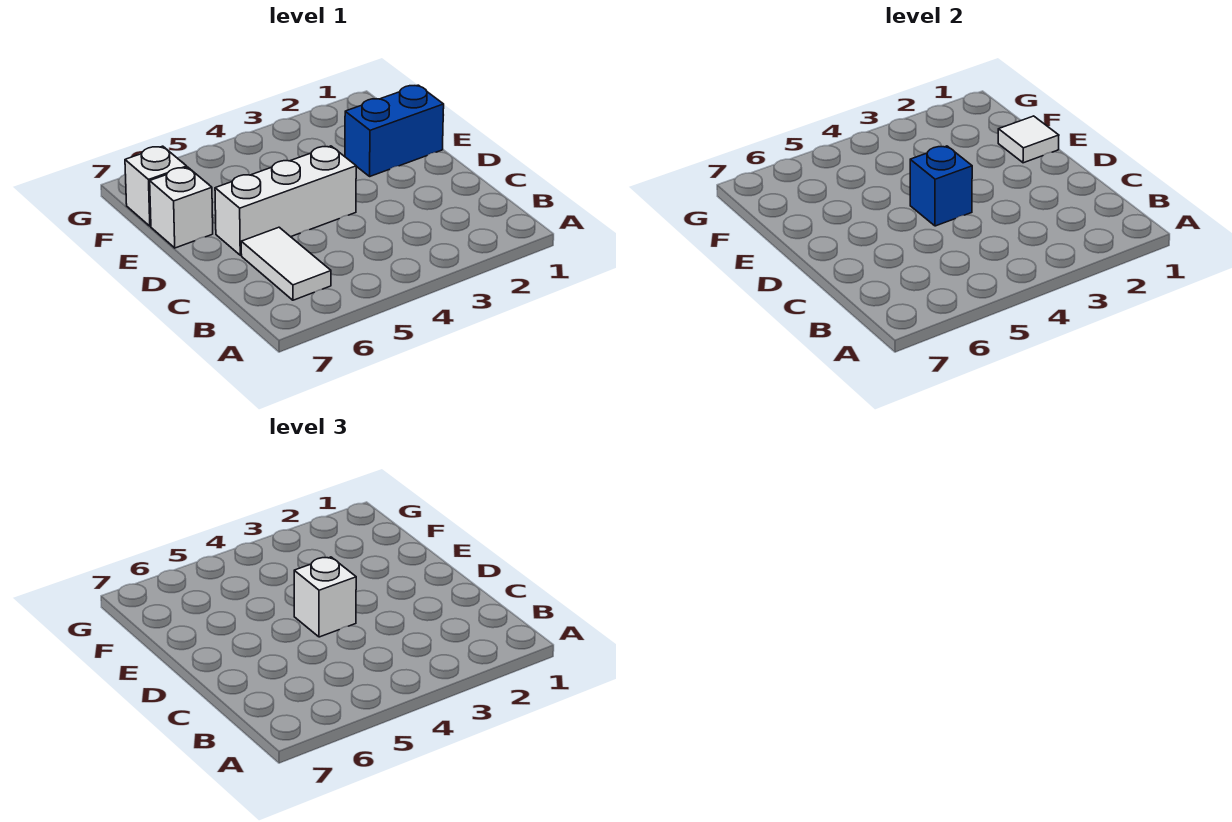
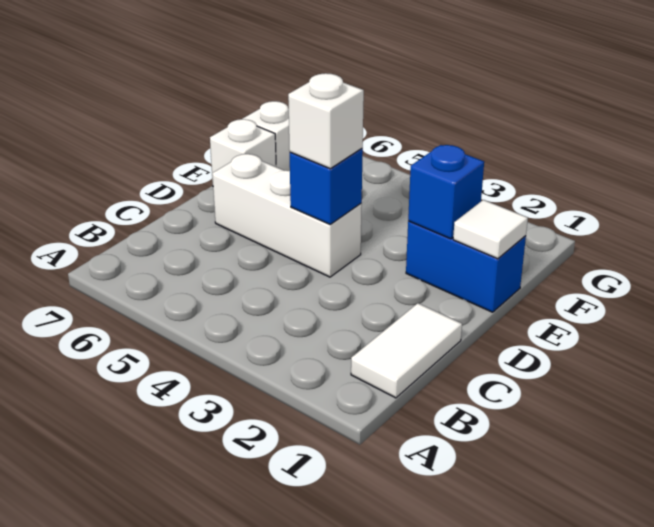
white tile B6:C6 level 1 -> white tile B1:C1 level 1
none -> blue brick E2 level 2

